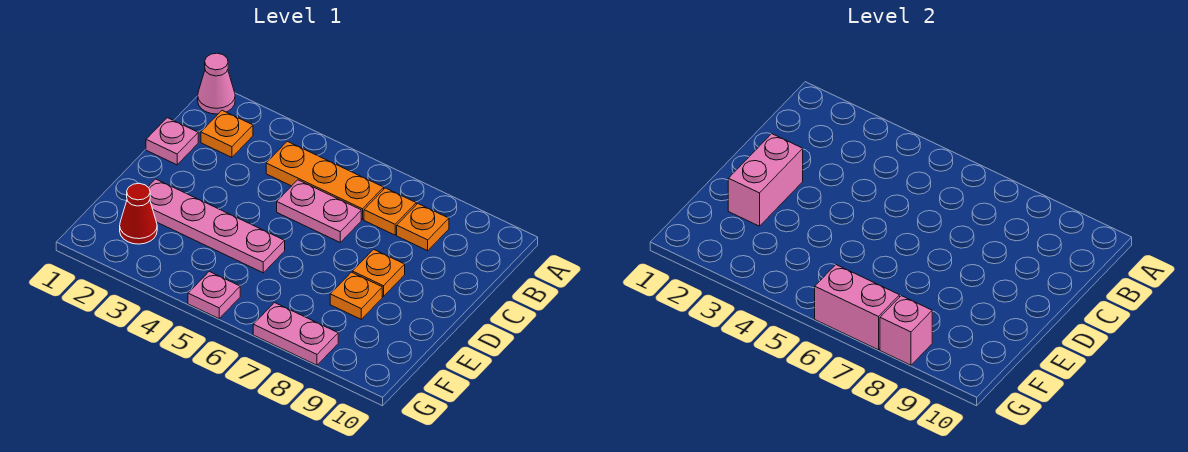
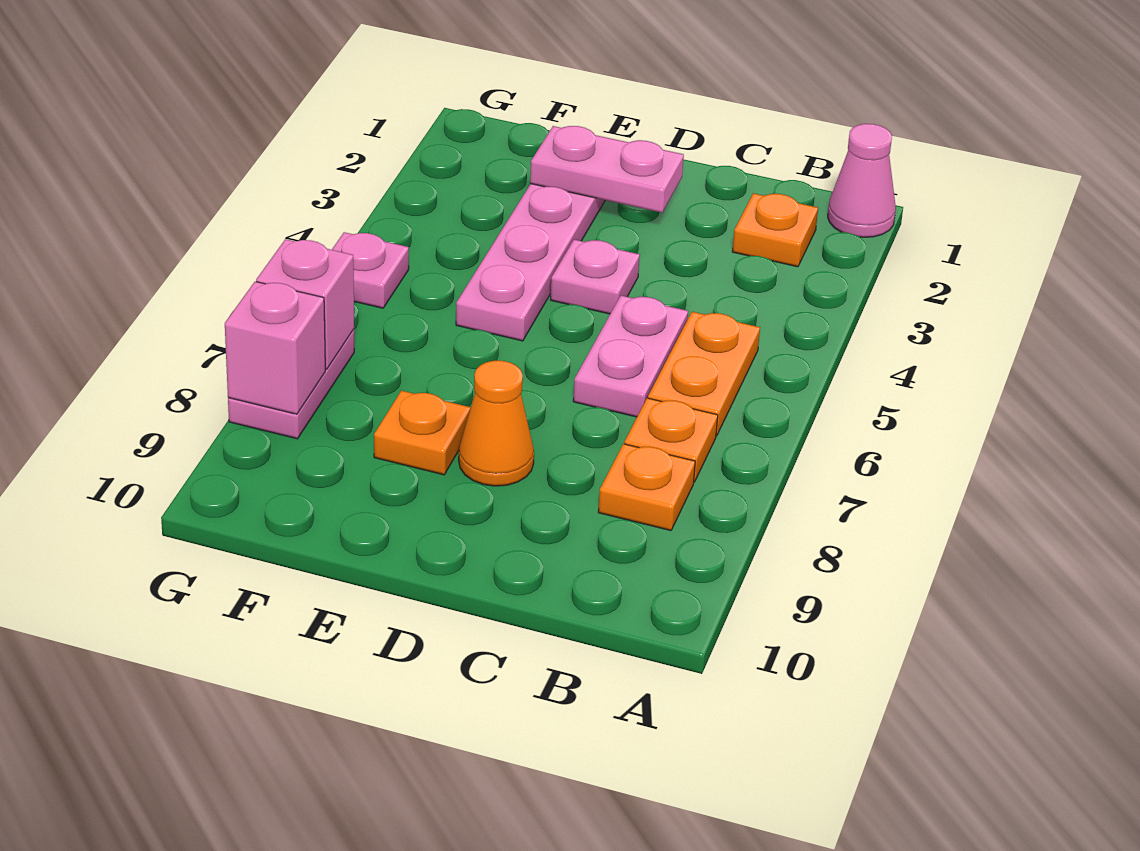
orange plate B4:B6 level 1 -> orange plate B5:B6 level 1
pink plate C1 level 1 -> pink plate D4 level 1
pink brick D2:E2 level 2 -> pink plate D2:E2 level 2
orange plate D8 level 1 -> orange cone D8 level 1
red cone F2 level 1 -> none
pink brick G6:G7 level 2 -> pink brick G7 level 2

